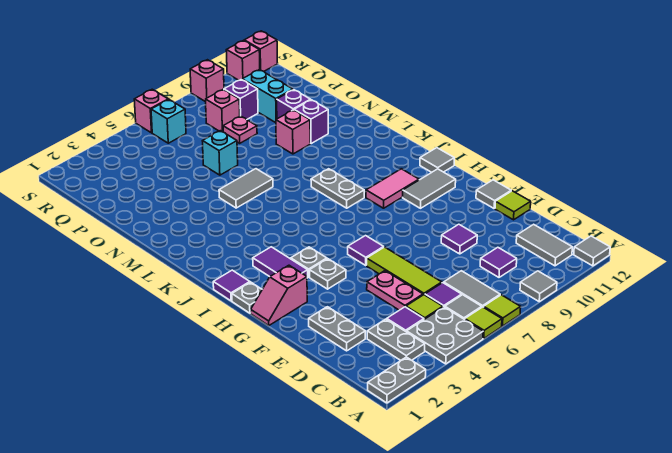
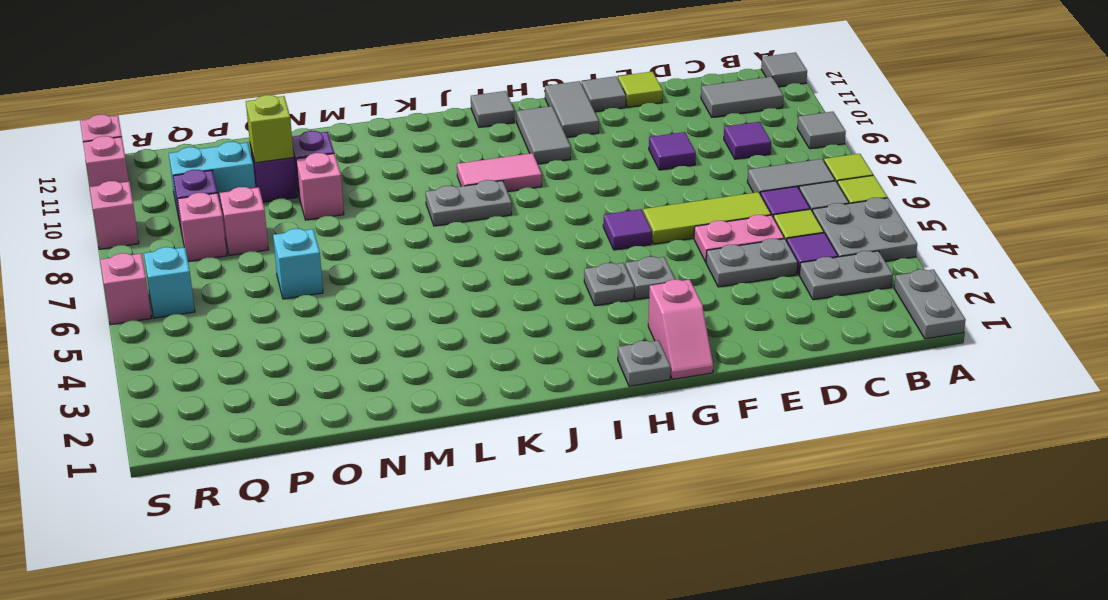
grey plate D2:E2 level 1 -> grey plate D4:E4 level 1
purple tile H3:I3 level 1 -> none
purple tile I1 level 1 -> none
pink tile I9:I10 level 1 -> pink tile I9:J9 level 1
grey tile M5:M6 level 1 -> grey tile G11:G12 level 1
none -> lime brick O10 level 2
pink plate P8 level 1 -> pink brick P8 level 1

